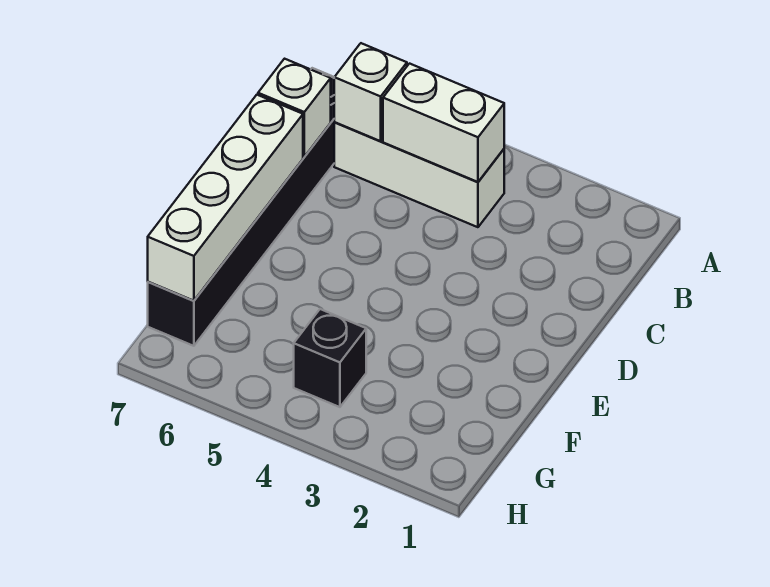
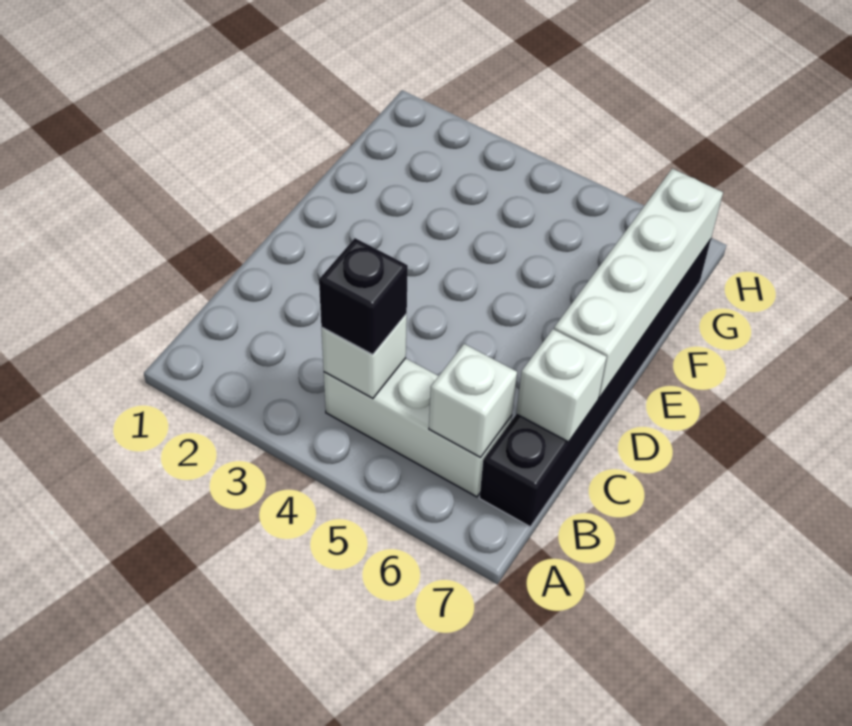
white brick B4:B5 level 2 -> white brick B4 level 2
black brick G4 level 1 -> black brick B4 level 3

